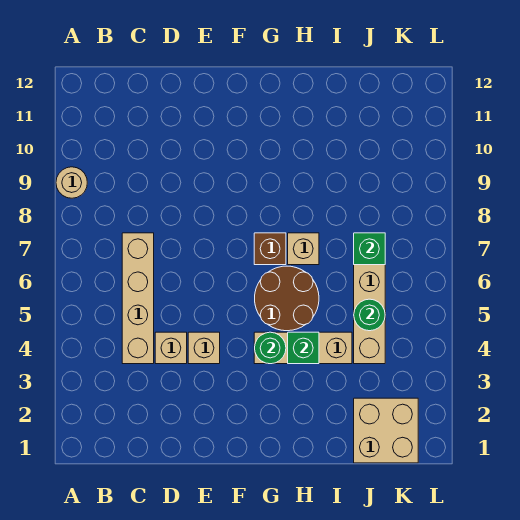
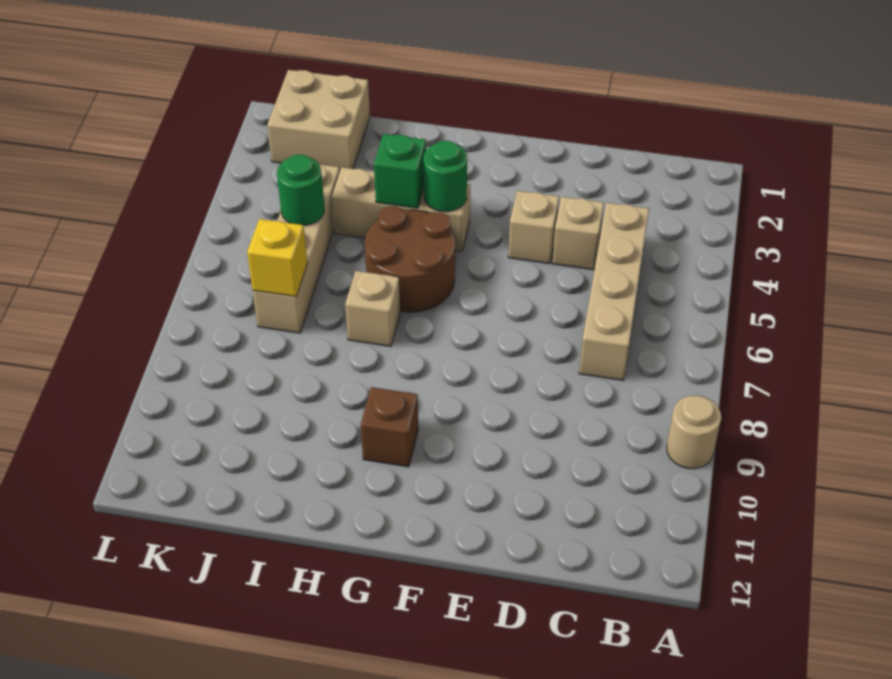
brown brick G7 level 1 -> brown brick G10 level 1
green brick J7 level 2 -> yellow brick J7 level 2

